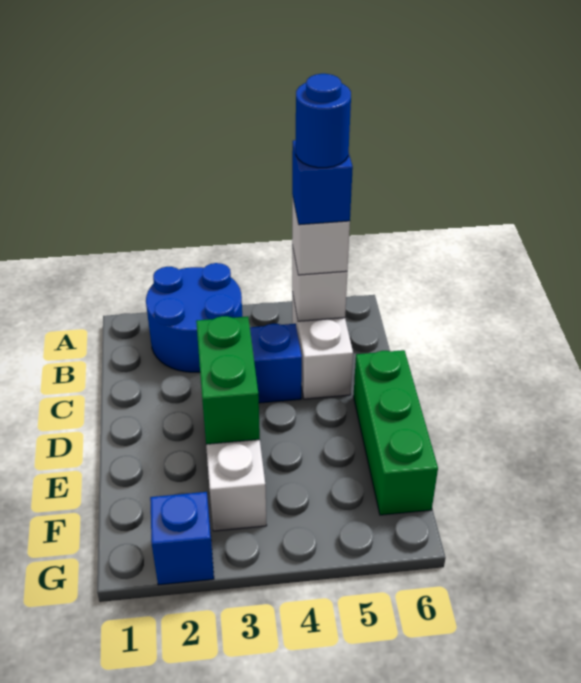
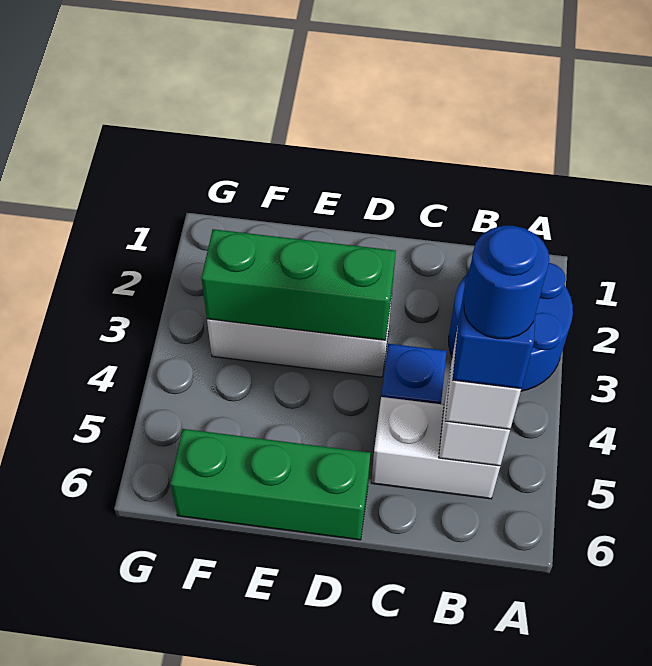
green brick D3:E3 level 2 -> green brick D3:F3 level 2
blue brick G2 level 1 -> none

